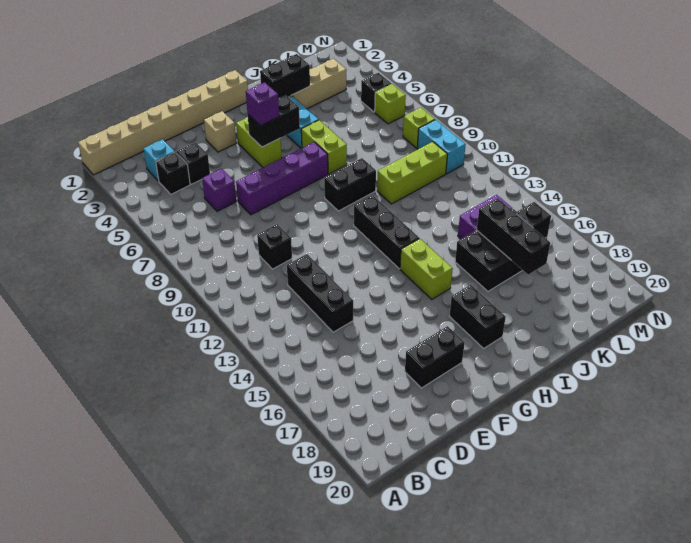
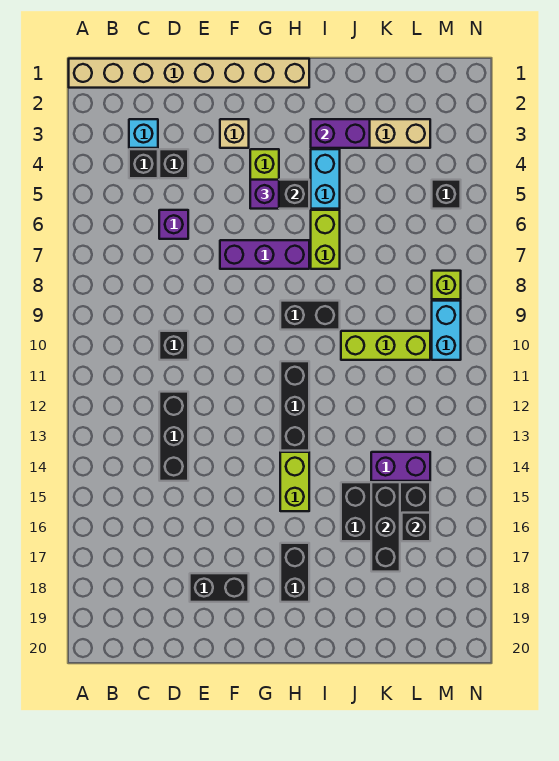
purple brick E7:H7 level 1 -> purple brick F7:H7 level 1
black brick I3:J3 level 2 -> purple brick I3:J3 level 2
lime brick M6 level 1 -> none

